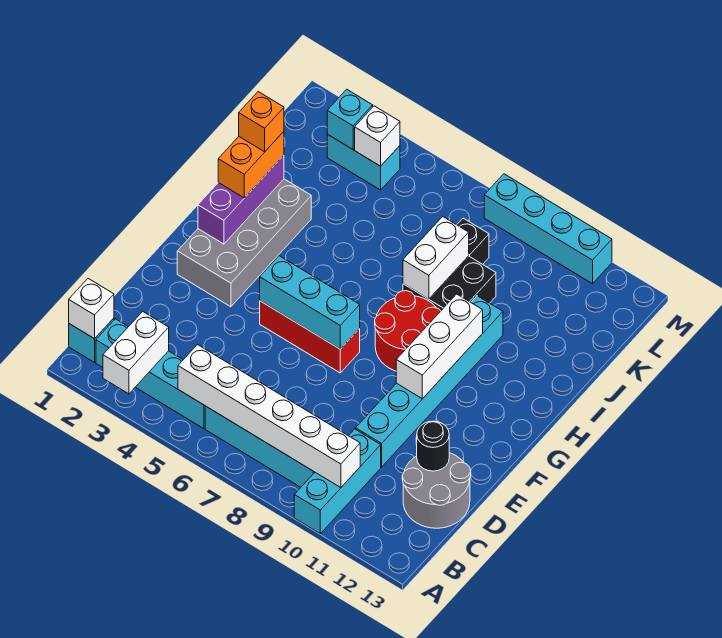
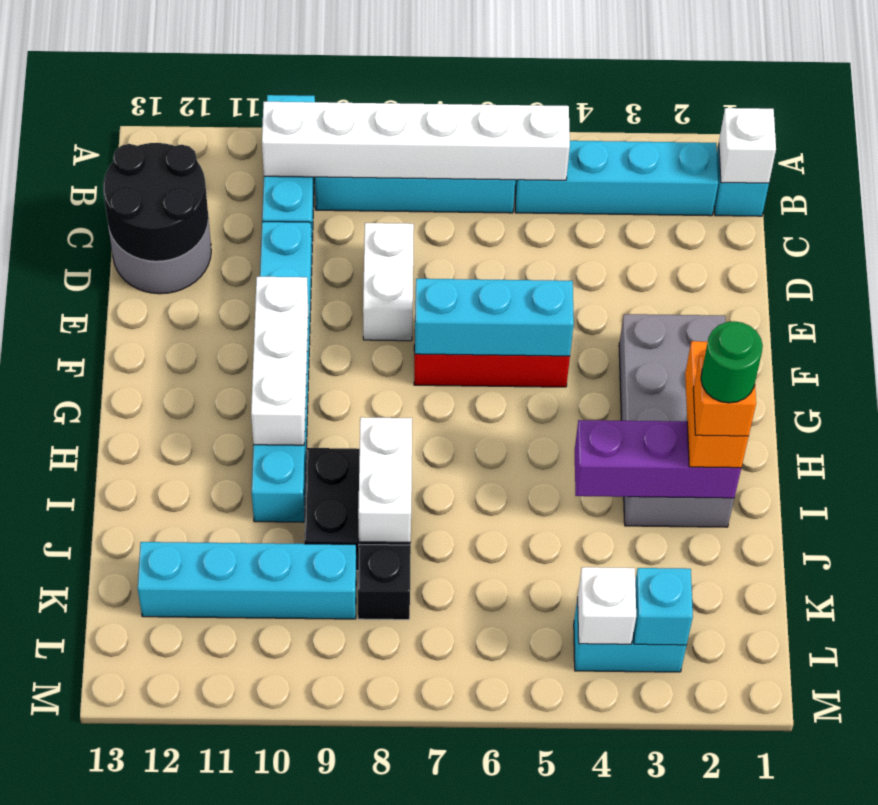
white brick A3:B3 level 2 -> white brick D8:E8 level 1
black round brick D12 level 2 -> black round brick C12:D13 level 2
purple brick G2:I2 level 2 -> purple brick I2:I4 level 2
red round brick G8:H9 level 1 -> none
none -> green round brick I2 level 5
cyan brick M8:M11 level 1 -> cyan brick K9:K12 level 1

